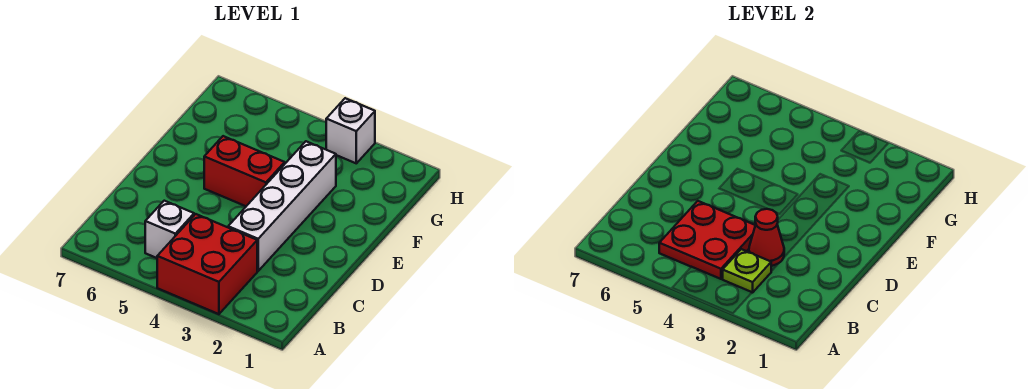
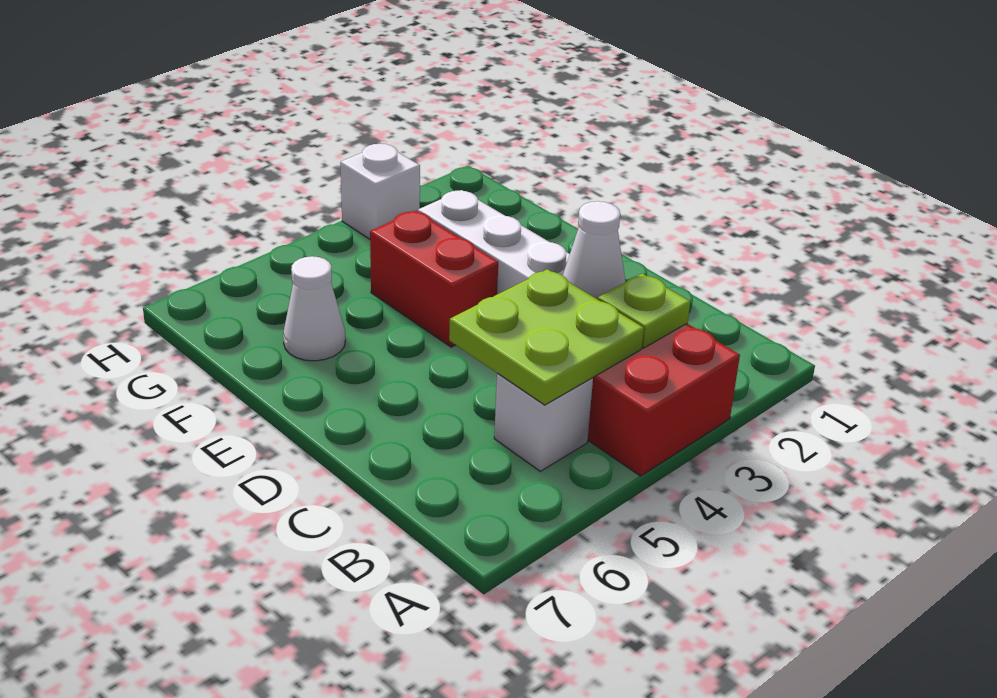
red plate B4:C5 level 2 -> lime plate B4:C5 level 2
red cone C3 level 2 -> white cone C3 level 2
red brick E4:E5 level 1 -> red brick E4:F4 level 1
none -> white cone F6 level 1

